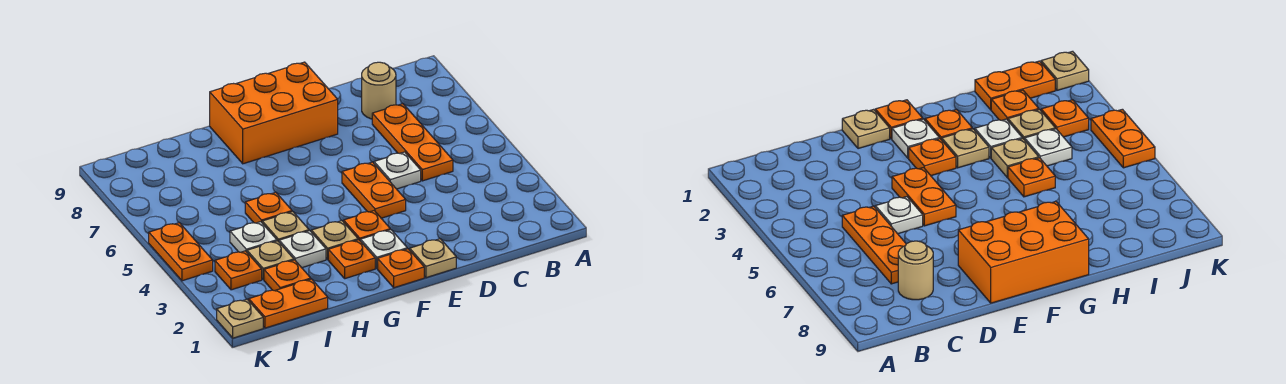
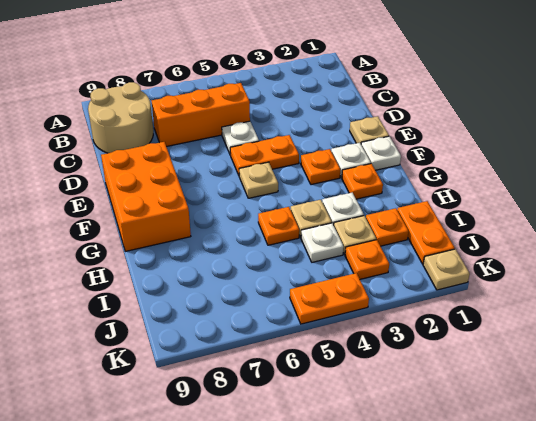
orange plate C5:C7 level 1 -> orange brick C5:C7 level 1
tan round brick C8 level 1 -> tan round brick B8:C9 level 1
orange plate F1 level 1 -> white plate F1 level 1
tan plate G3 level 1 -> tan plate F5 level 1

